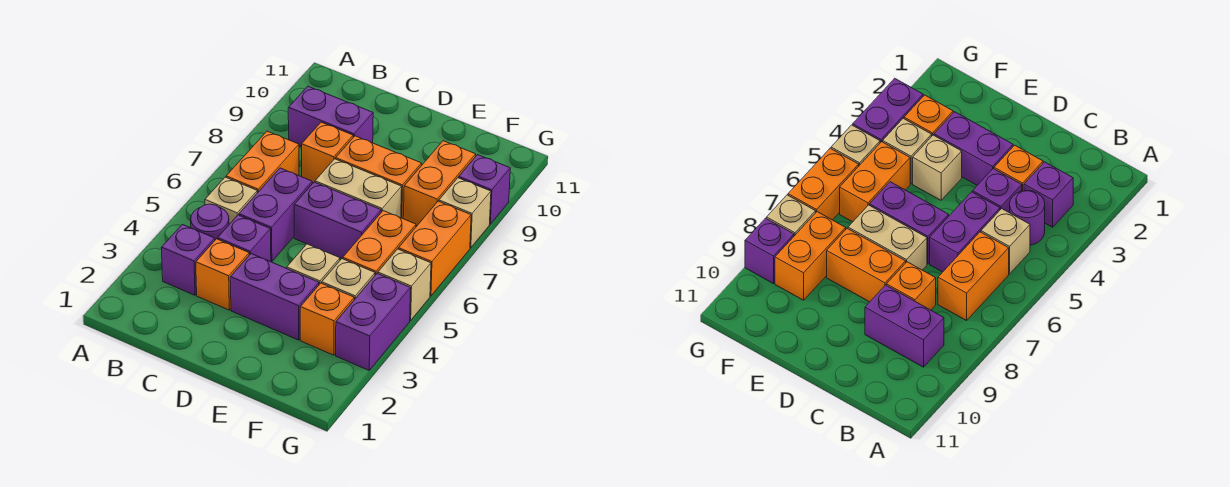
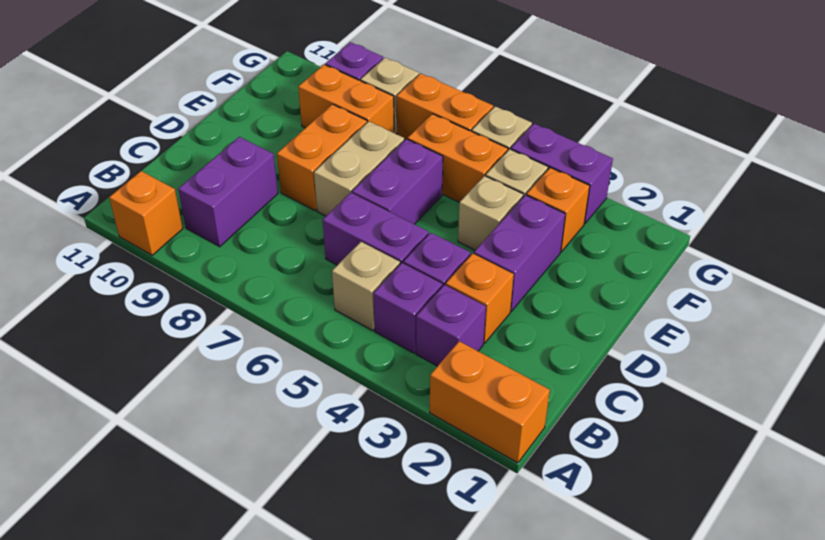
purple round brick B4 level 1 -> purple brick B4 level 1
orange brick B6:B7 level 1 -> orange brick A1:A2 level 1
orange brick C8 level 1 -> orange brick A10 level 1

